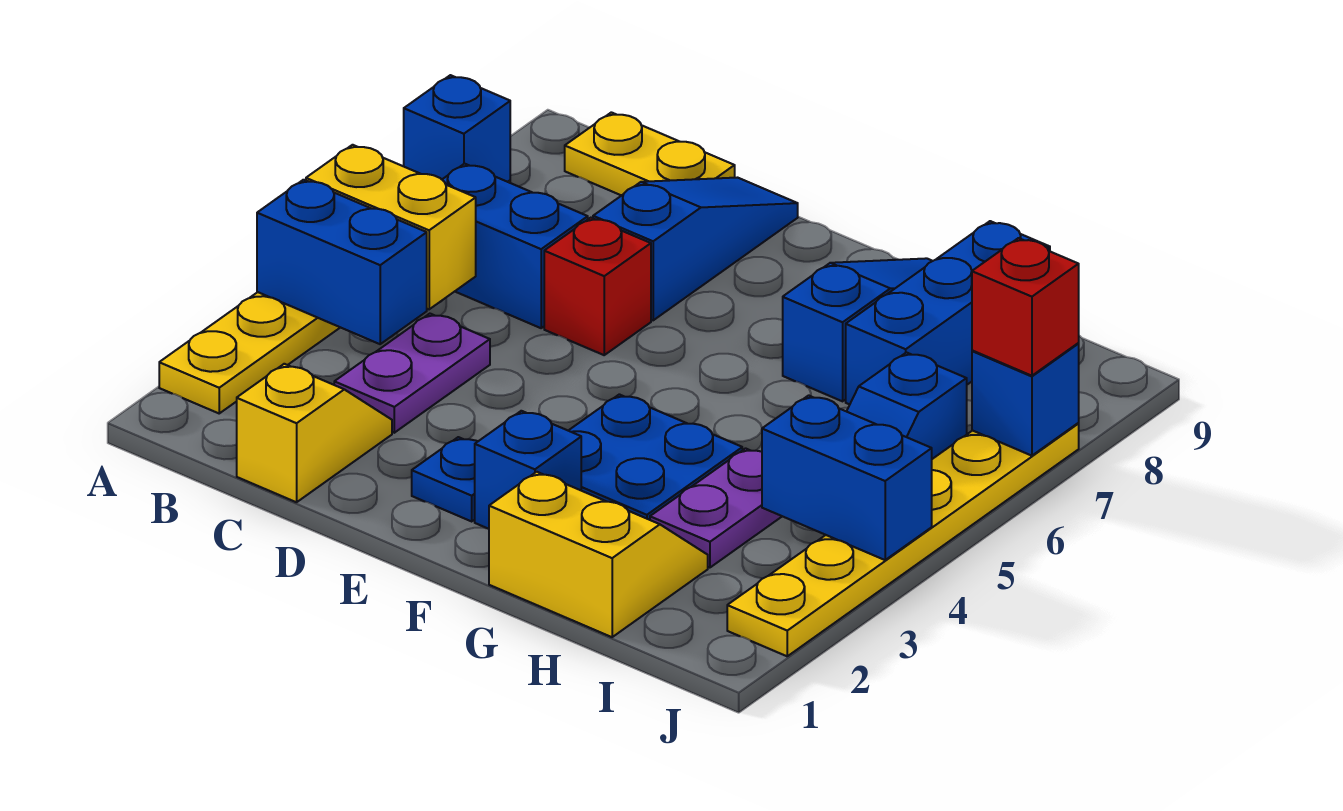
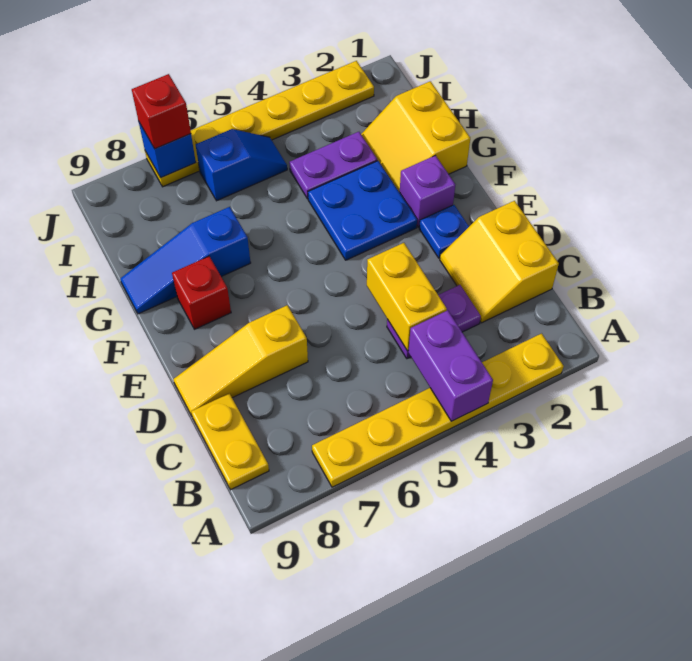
blue brick A4:B4 level 2 -> purple brick A4:B4 level 2
yellow brick A5:B5 level 2 -> yellow brick C4:D4 level 2
blue brick A7 level 2 -> none
blue brick B6:C6 level 1 -> none
yellow slope C1:C2 level 1 top 1 -> yellow slope C1:D2 level 1 top 1
red brick D6 level 1 -> red brick F8 level 1
blue slope D7:D9 level 1 top 7 -> yellow slope D7:D9 level 1 top 7
blue brick F2 level 1 -> purple brick F2 level 1
blue brick H7:H9 level 1 -> none
blue brick I4:J4 level 2 -> none

